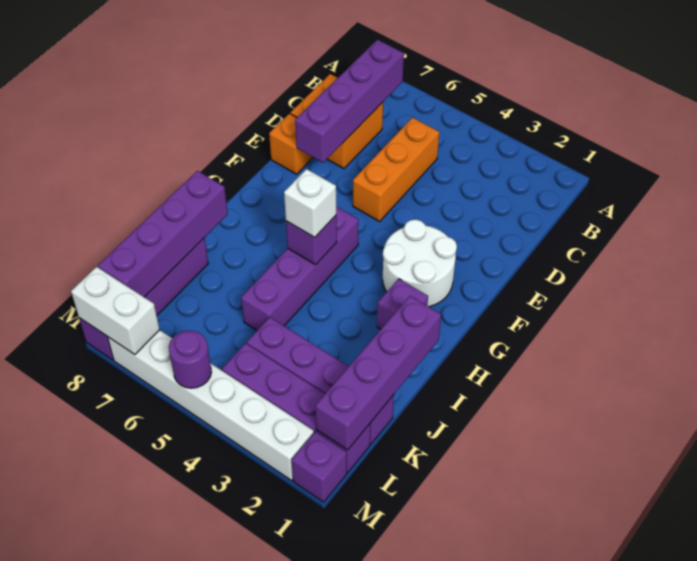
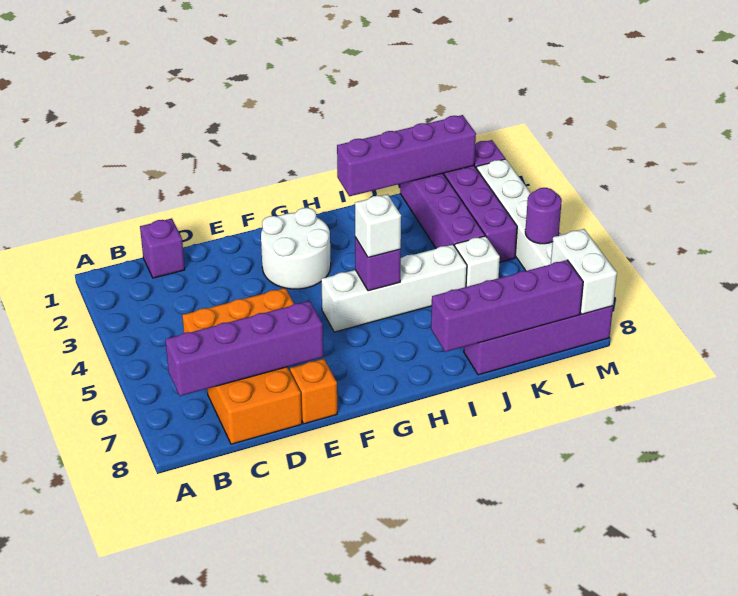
purple brick G5:J5 level 1 -> white brick G5:J5 level 1
purple brick H2 level 1 -> purple brick C1 level 1
none -> white brick K5 level 1

